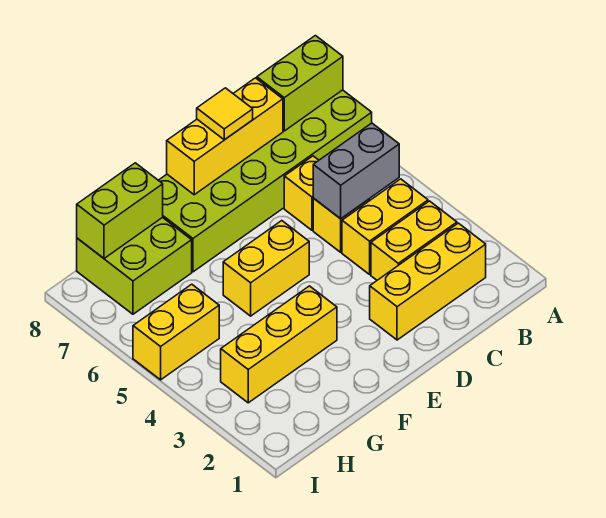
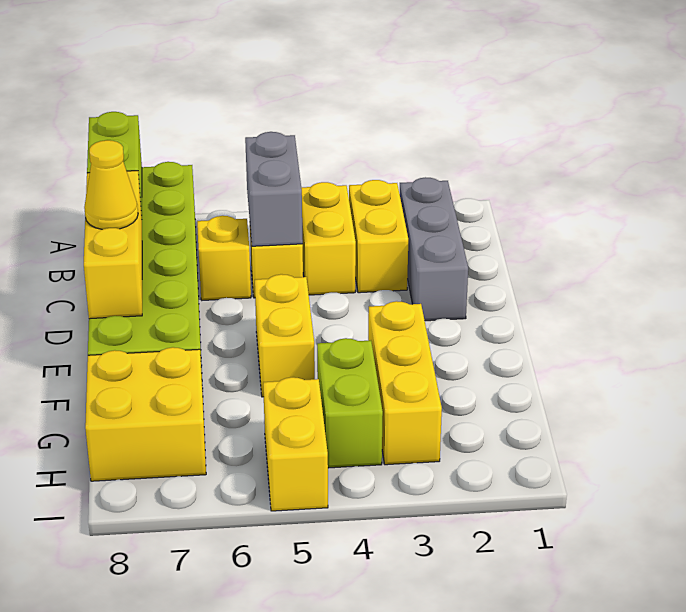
yellow brick B2:D2 level 1 -> grey brick B2:D2 level 1
yellow tile D8 level 3 -> yellow cone D8 level 3
lime brick G7:H8 level 1 -> yellow brick G7:H8 level 1
lime brick G8:H8 level 2 -> lime brick G4:H4 level 1

